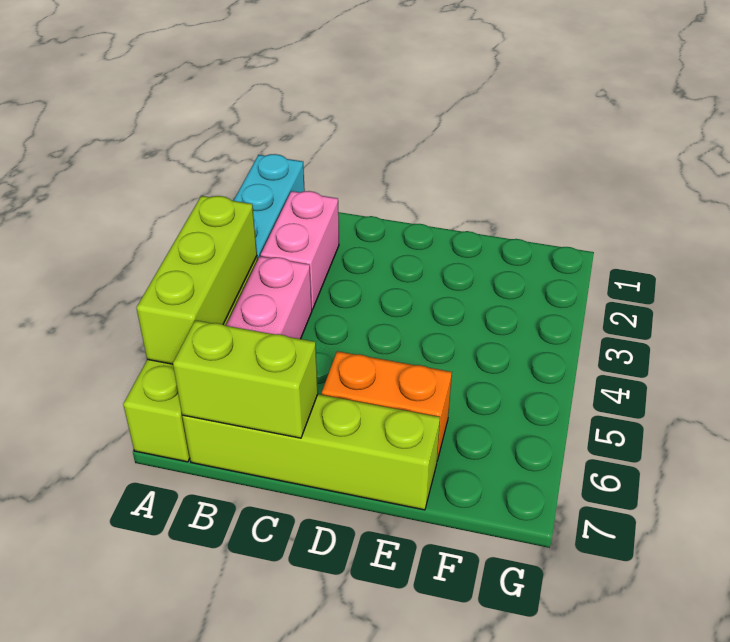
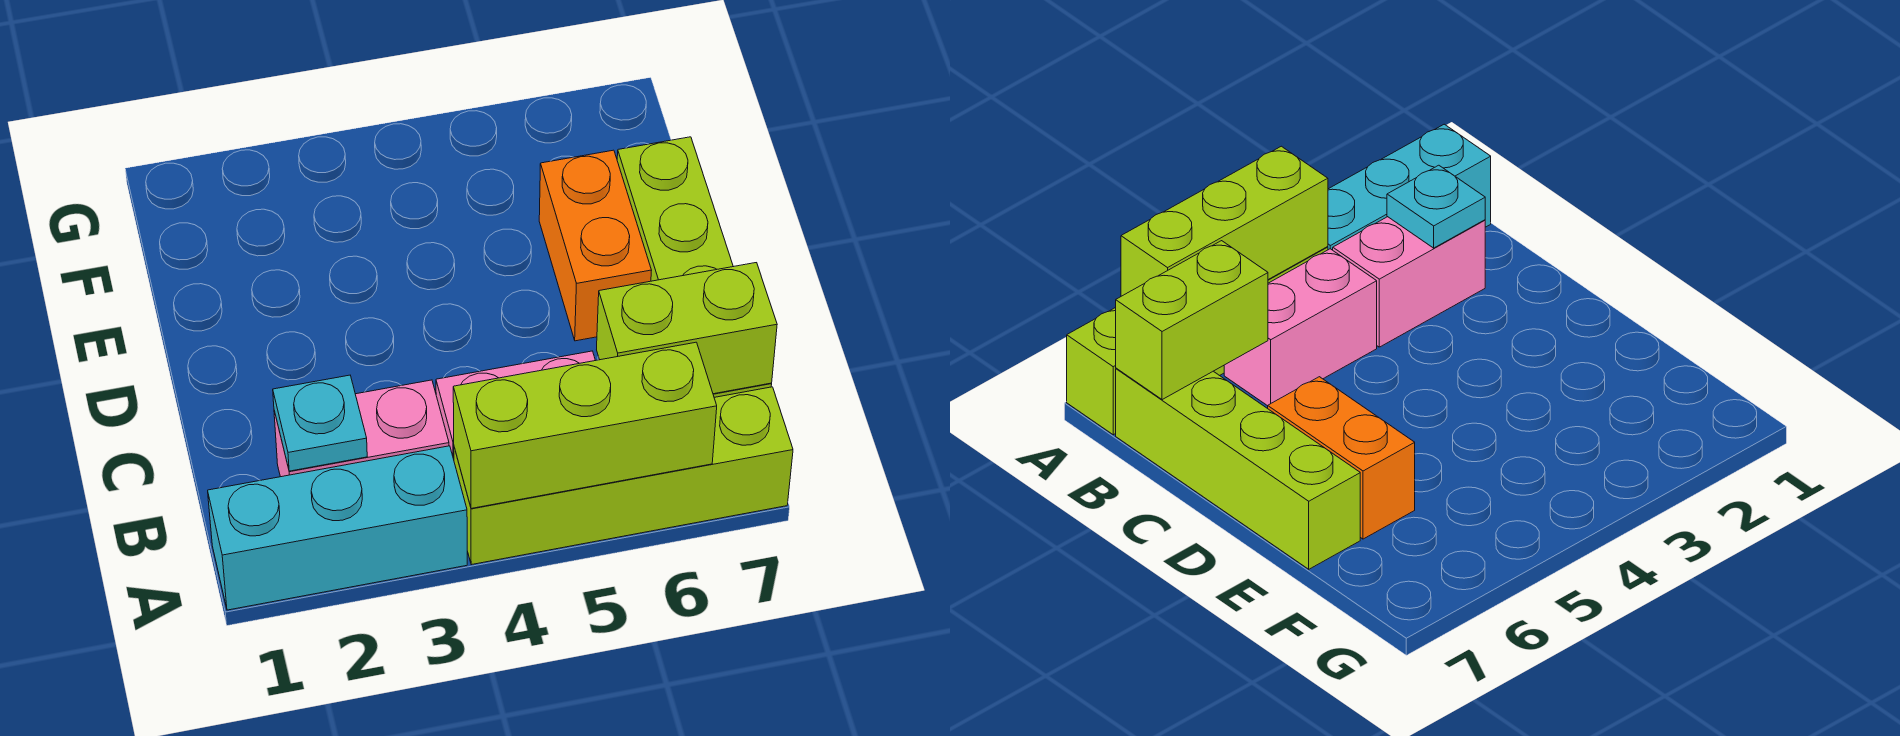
none -> cyan plate B2 level 2
lime brick B7:C7 level 2 -> lime brick B6:B7 level 2

